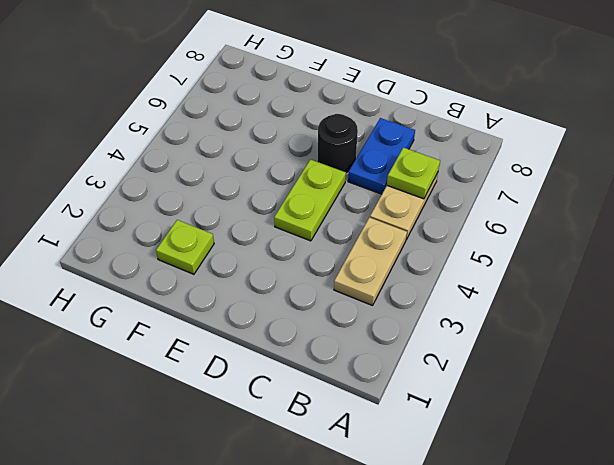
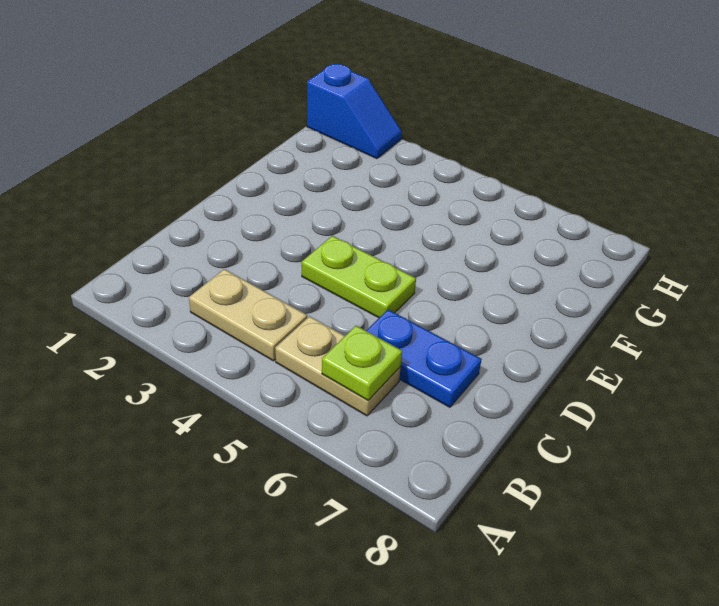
black round brick D6 level 1 -> none
lime plate F2 level 1 -> none
none -> blue slope H1:H2 level 1 top 1

